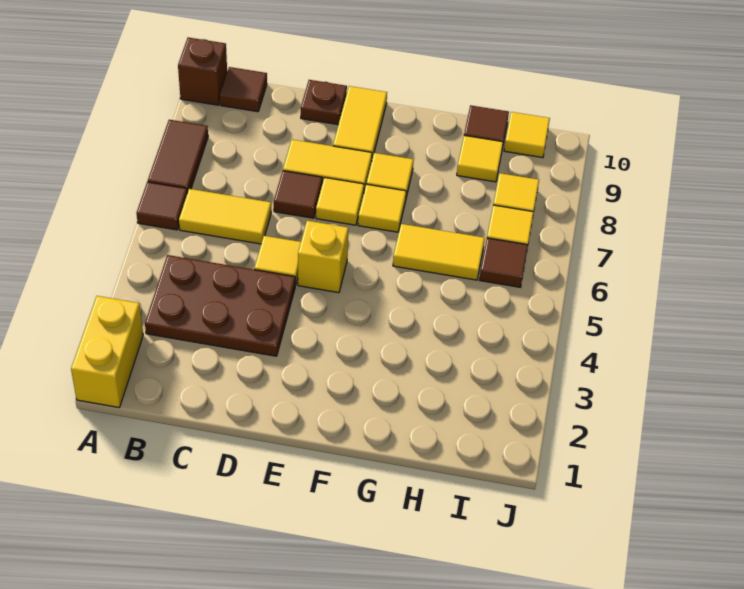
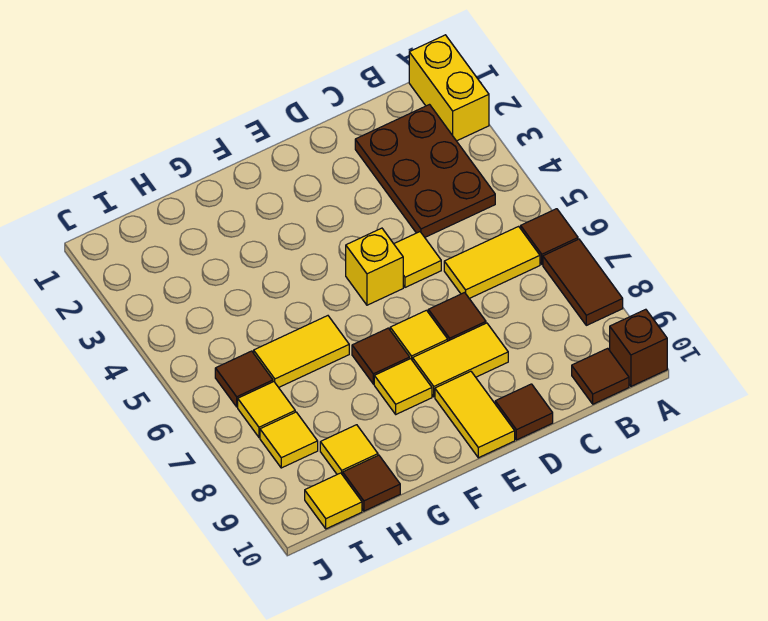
brown plate B3:D4 level 1 -> brown plate B2:C4 level 1
brown plate D10 level 1 -> brown tile D10 level 1
yellow tile F7 level 1 -> brown tile F7 level 1

